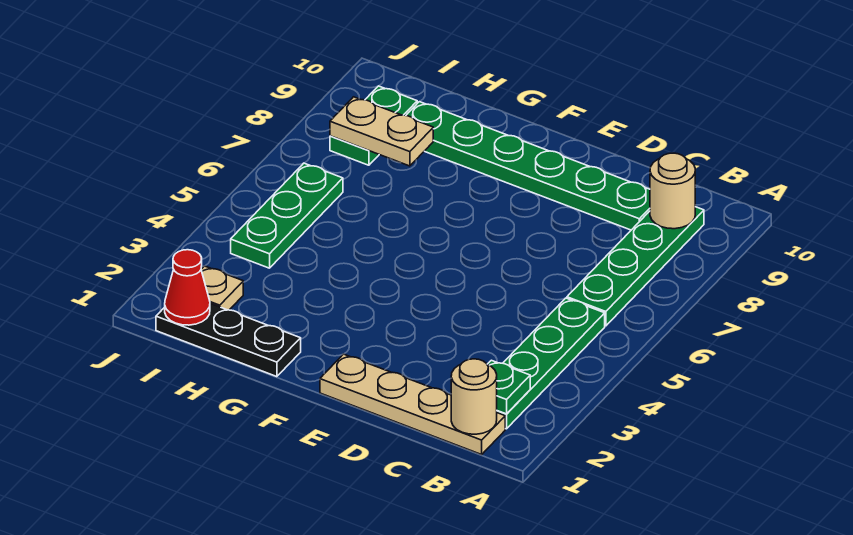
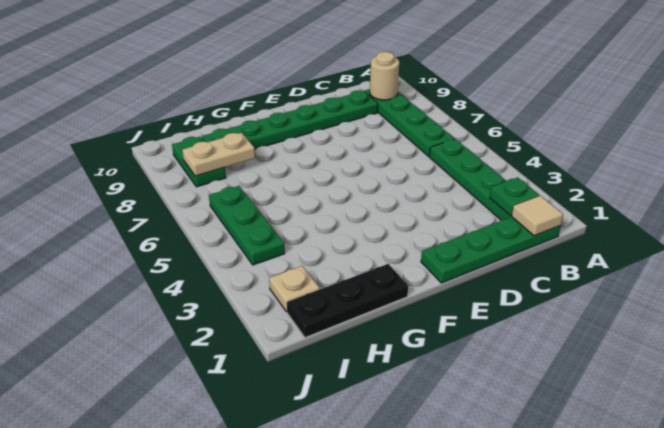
tan plate B1:E1 level 1 -> green plate B1:E1 level 1
tan round brick B1 level 2 -> tan tile B1 level 2
red cone I1 level 2 -> none

